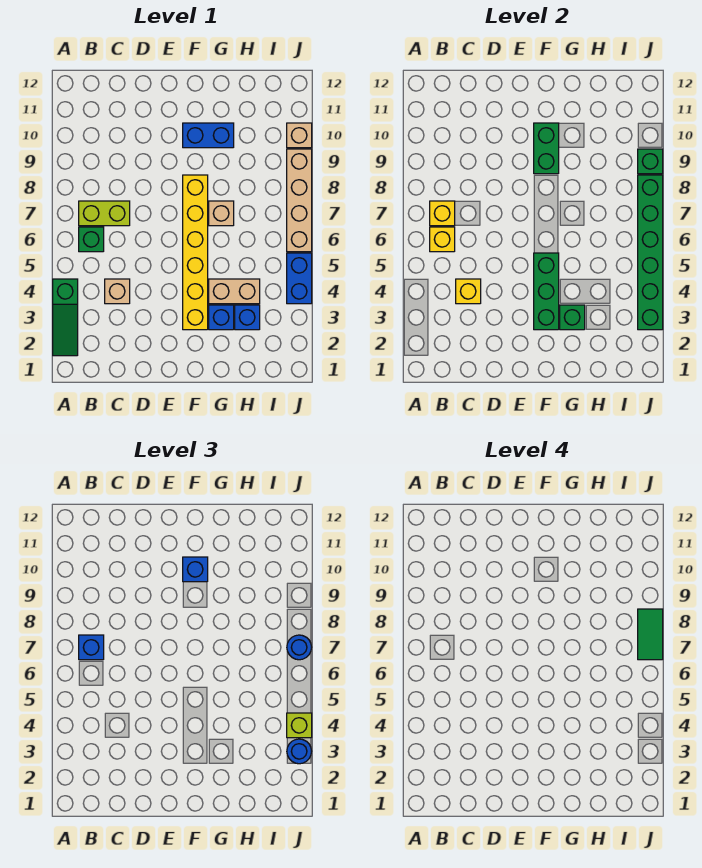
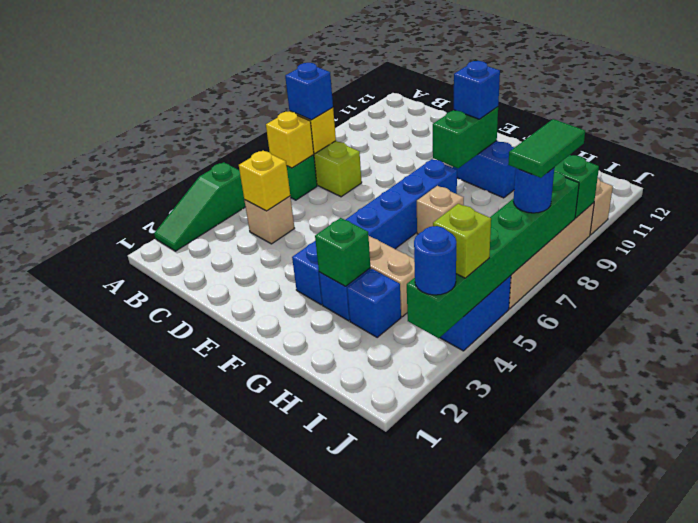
yellow brick F3:F8 level 1 -> blue brick F3:F8 level 1
green brick F3:F5 level 2 -> none

